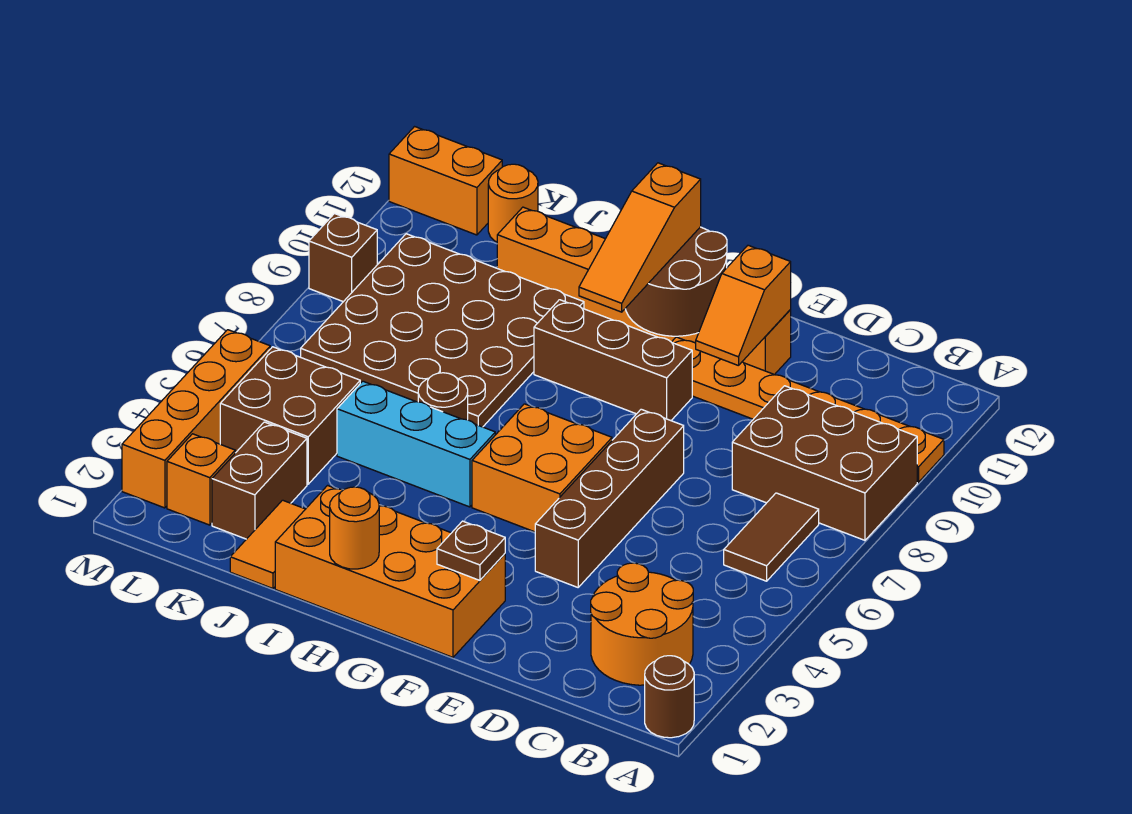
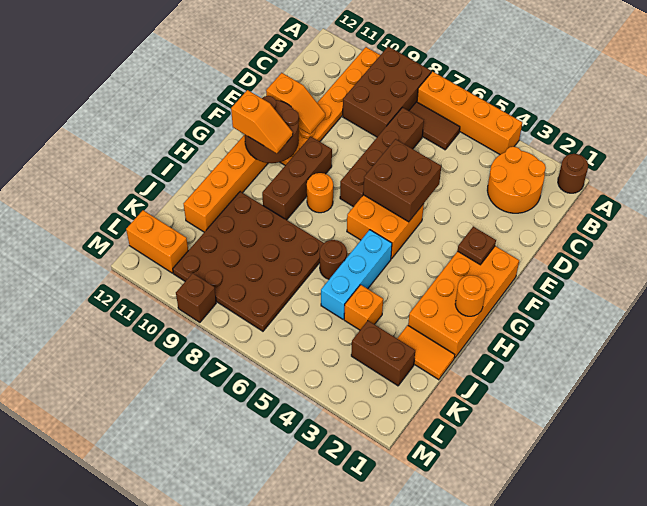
brown brick E4:E7 level 1 -> brown brick C7:F7 level 1
orange slope G9:G11 level 3 top 11 -> orange slope G10:G11 level 3 top 11
brown brick K4:L5 level 1 -> brown brick E5:F6 level 2
orange round brick K12 level 1 -> orange round brick G8 level 1
orange brick L2 level 1 -> orange brick J4 level 1
orange brick L12:M12 level 1 -> orange brick L11:L12 level 1
orange brick M2:M5 level 1 -> orange brick A4:A7 level 1

